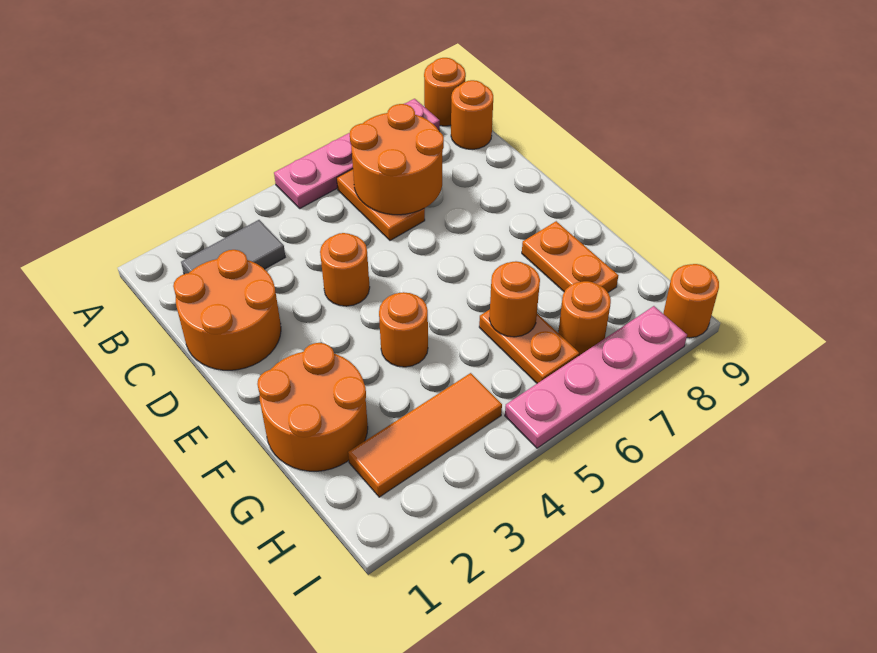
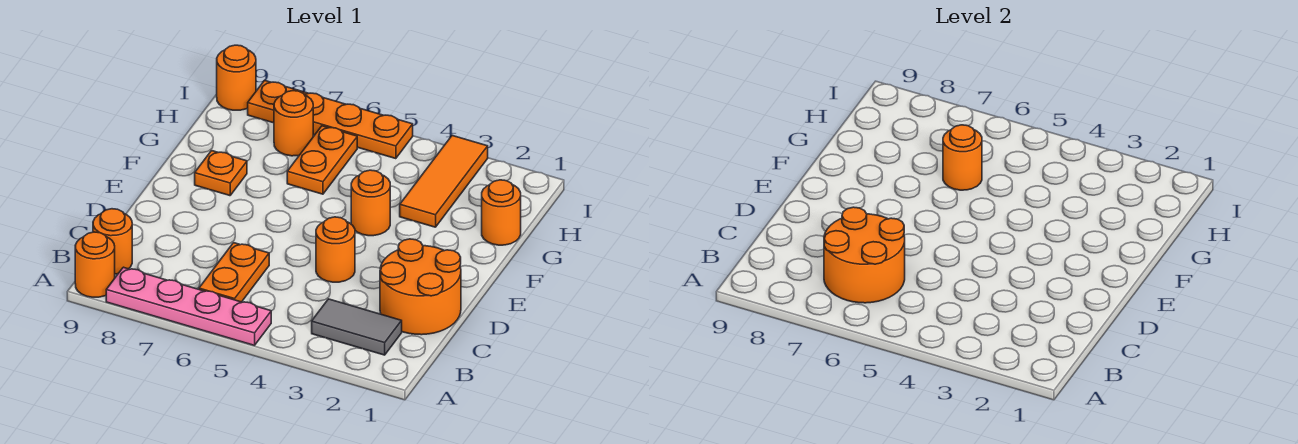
orange round brick F1:G2 level 1 -> orange round brick G1 level 1
orange plate F8:G8 level 1 -> orange plate F8 level 1
orange tile H2:H4 level 1 -> orange tile G3:I3 level 1
pink plate I5:I8 level 1 -> orange plate I5:I8 level 1

